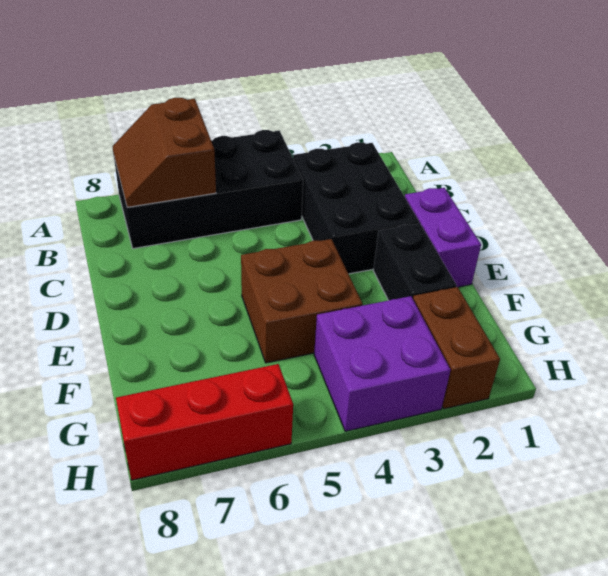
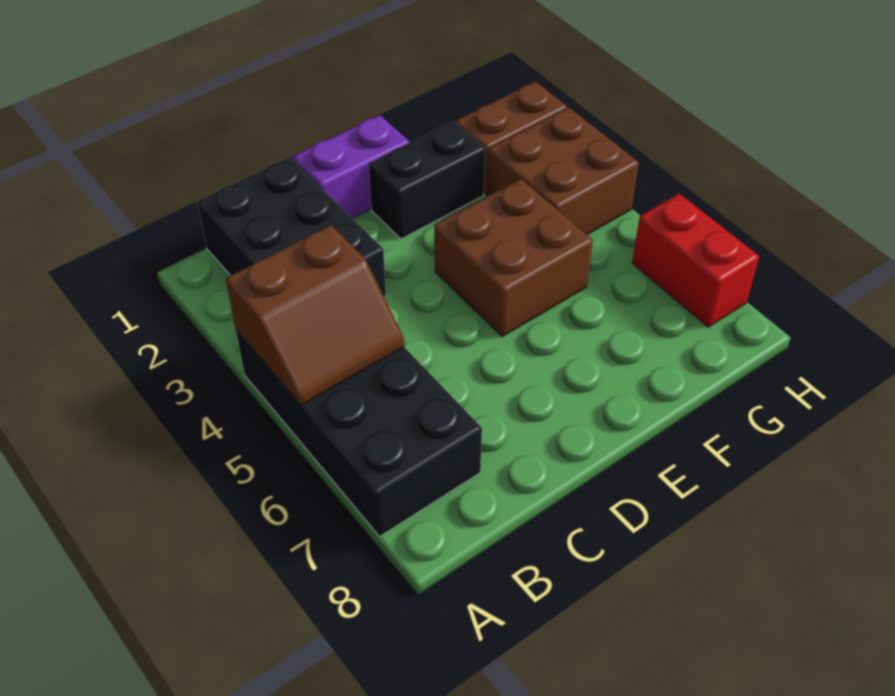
brown slope A6:B7 level 2 top 6 -> brown slope A4:B5 level 2 top 4
black brick B2:D3 level 1 -> black brick B1:C3 level 1
purple brick G3:H4 level 1 -> brown brick G3:H4 level 1
red brick H6:H8 level 1 -> red brick H6:H7 level 1

